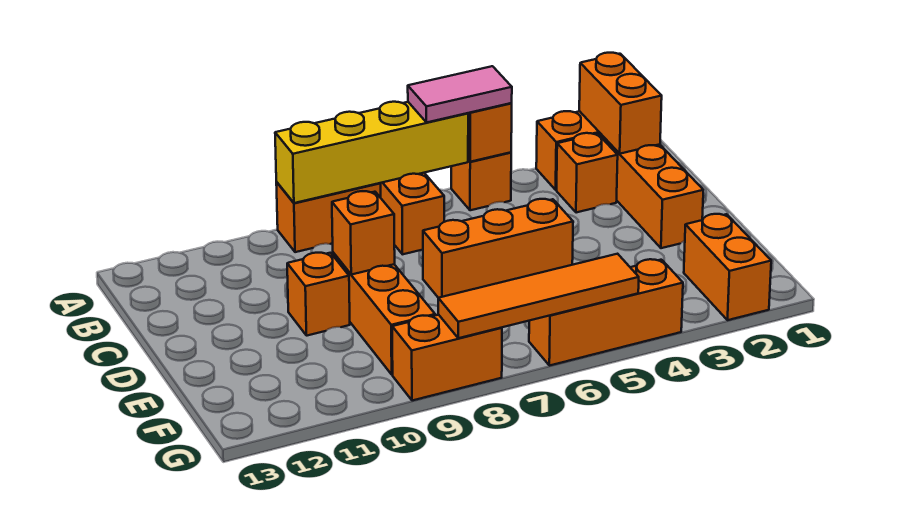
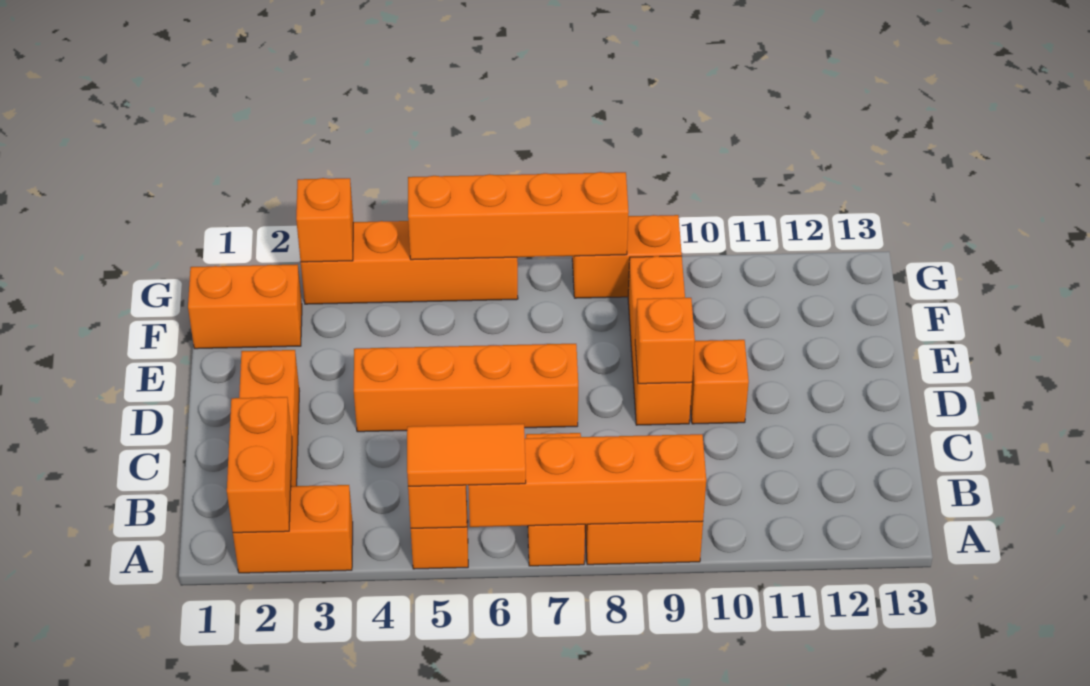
pink tile A5:A6 level 3 -> orange tile A5:A6 level 3
yellow brick A6:A9 level 2 -> orange brick A6:A9 level 2
orange brick B3 level 1 -> orange brick G3 level 2
orange brick D5:D7 level 1 -> orange brick D4:D7 level 1
orange brick F2:G2 level 1 -> orange brick F1:F2 level 1
orange brick G4:G6 level 1 -> orange brick G3:G6 level 1
orange tile G5:G8 level 2 -> orange brick G5:G8 level 2

